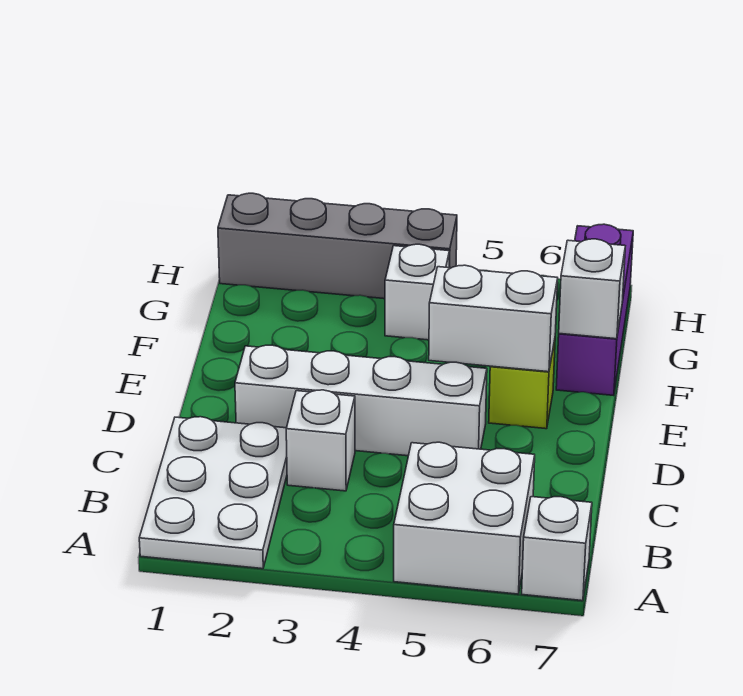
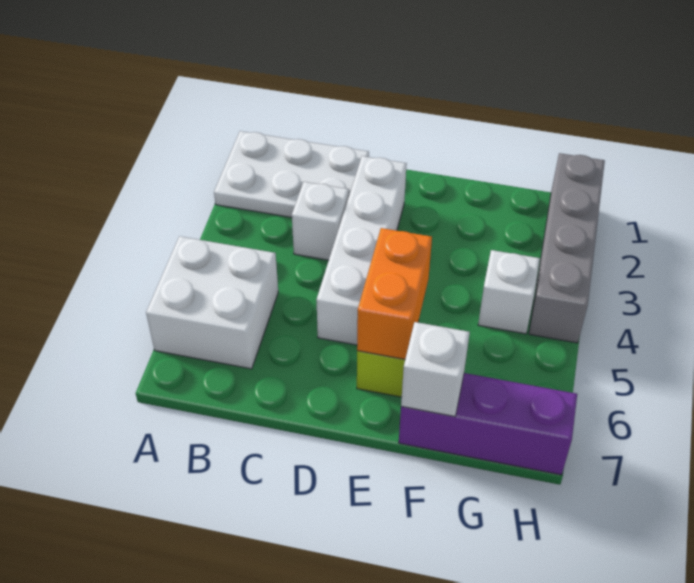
white brick A7 level 1 -> none
white brick E5:E6 level 2 -> orange brick E5:E6 level 2

